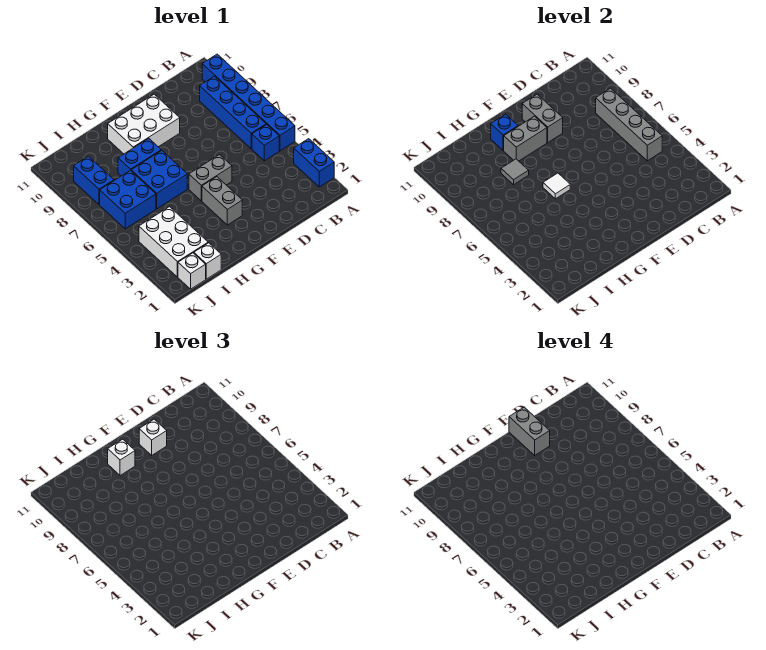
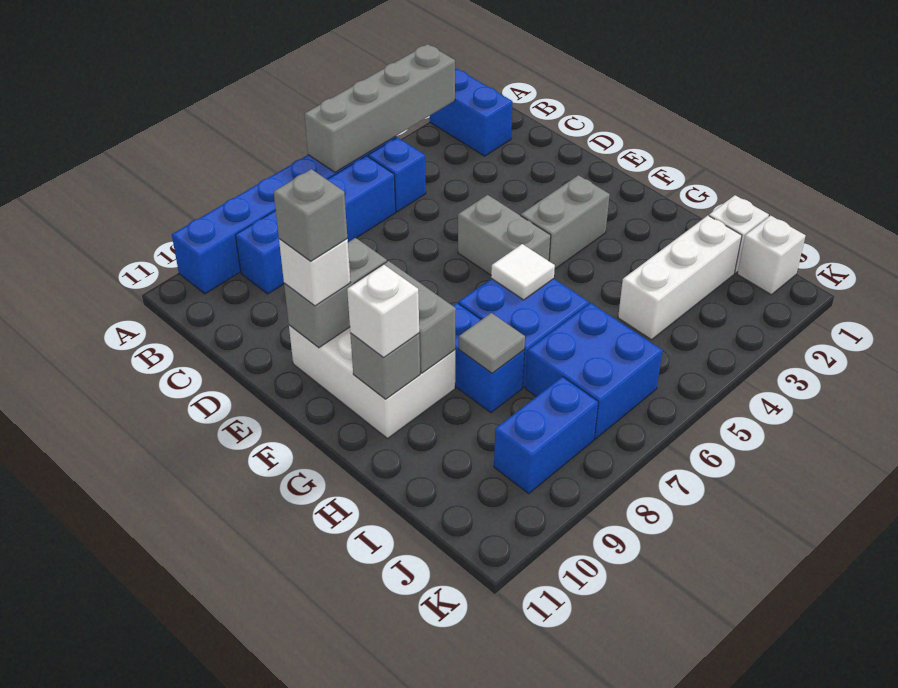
blue brick A2:A3 level 1 -> blue brick A2:B2 level 1
grey brick B5:B8 level 2 -> grey brick A3:A6 level 2
grey brick E10:E11 level 4 -> grey brick E10 level 4
blue brick G10 level 2 -> grey brick G10 level 2
white brick I2:J4 level 1 -> white brick I2:I4 level 1

